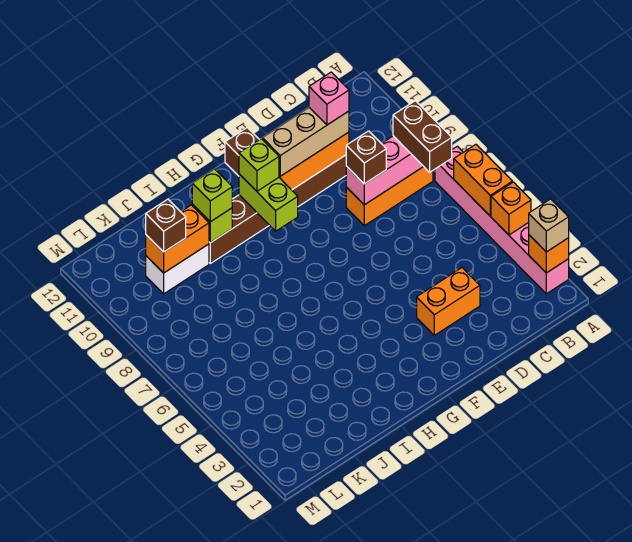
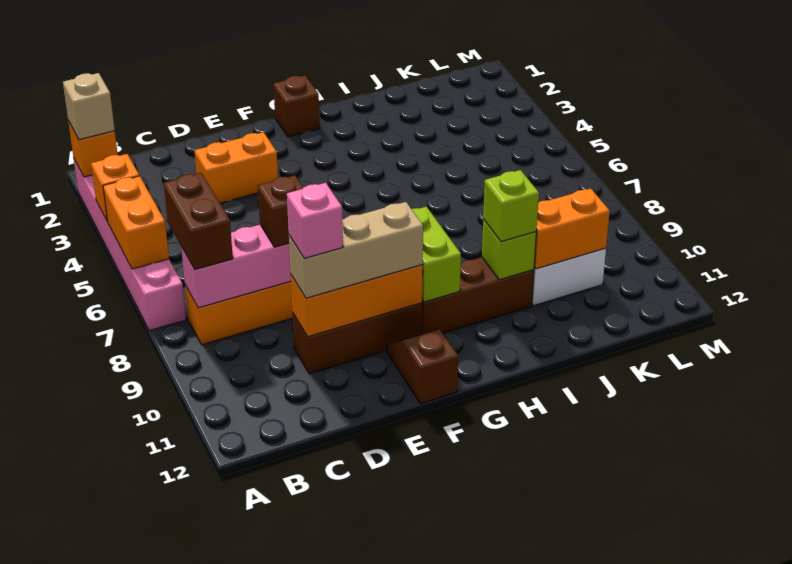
lime brick G10 level 3 -> none
brown brick K10 level 3 -> brown brick G1 level 1

